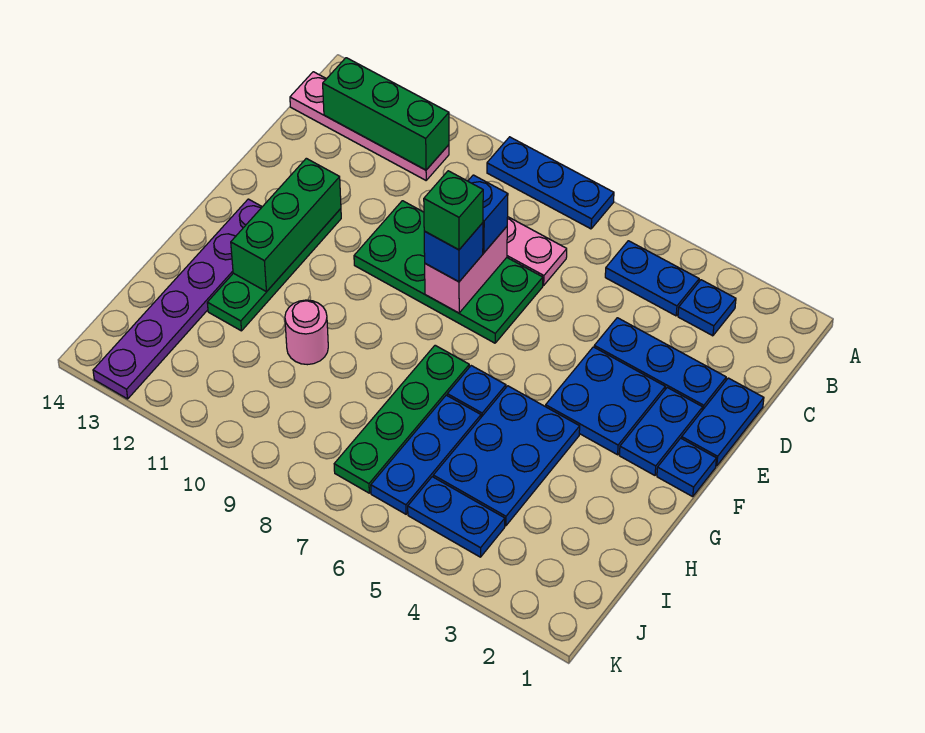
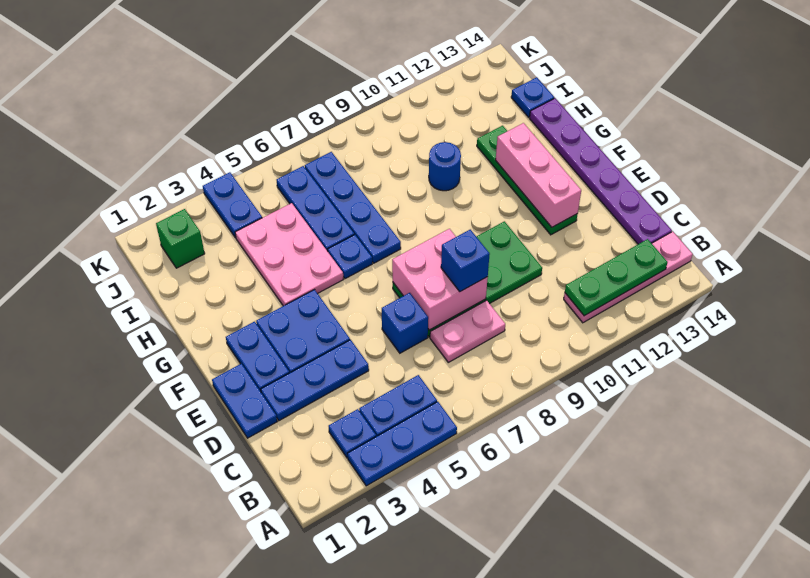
blue plate A7:A9 level 1 -> blue plate A3:A5 level 1
green brick B11:B13 level 2 -> green plate B11:B13 level 2
pink brick D8:E8 level 2 -> pink brick D7:E8 level 2
blue brick E8 level 3 -> blue brick D6 level 1
green brick E8 level 4 -> green brick J2 level 1
green brick E12:G12 level 2 -> pink brick E12:G12 level 2
blue plate F1 level 1 -> blue plate I14 level 1
purple plate F13:K13 level 1 -> purple plate C14:H14 level 1
blue plate G4:I5 level 1 -> pink plate G4:I5 level 1
green plate G7:J7 level 1 -> blue plate G7:J7 level 1
pink round brick H10 level 1 -> blue round brick H10 level 1
blue plate J4:J5 level 1 -> blue plate J4:K4 level 1

